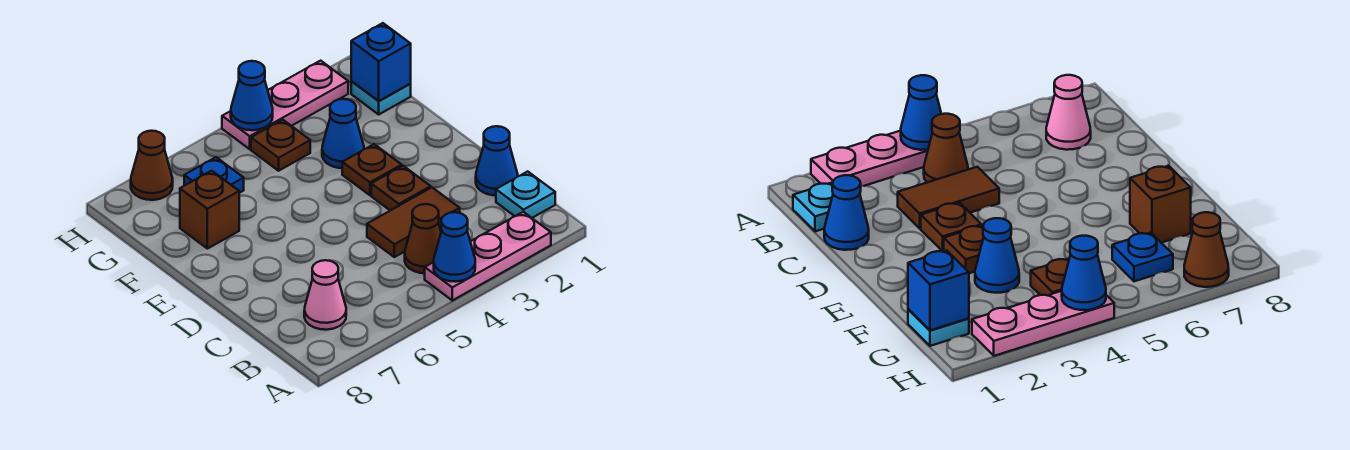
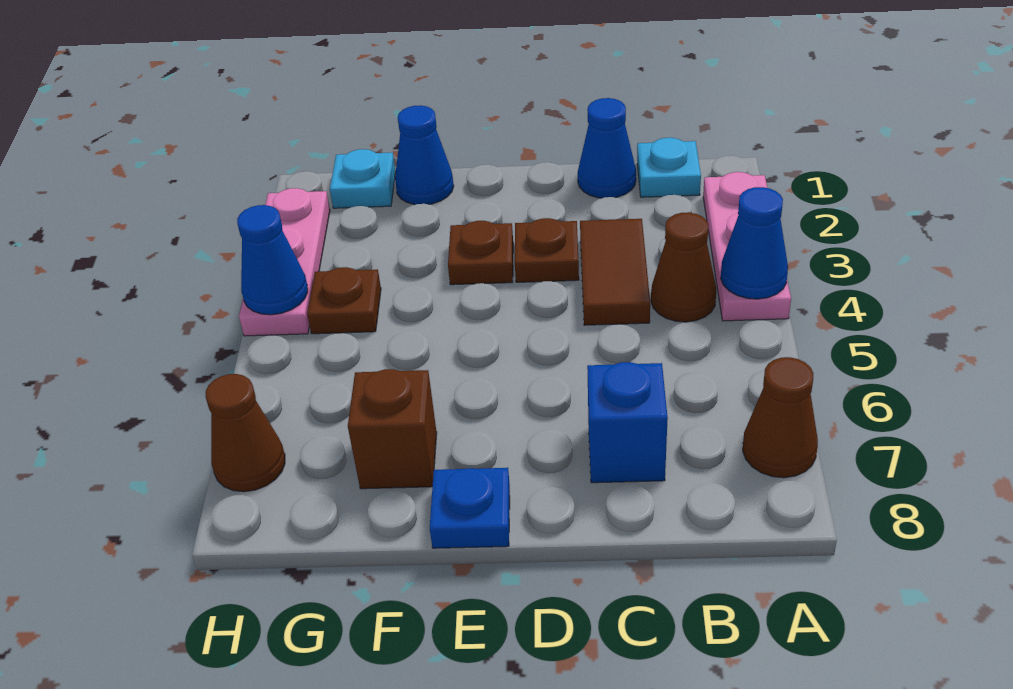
none -> brown cone A7 level 1
pink cone B7 level 1 -> none
blue cone F3 level 1 -> blue cone F1 level 1
blue brick G1 level 2 -> blue brick C7 level 1
blue plate G6 level 1 -> blue plate E8 level 1

